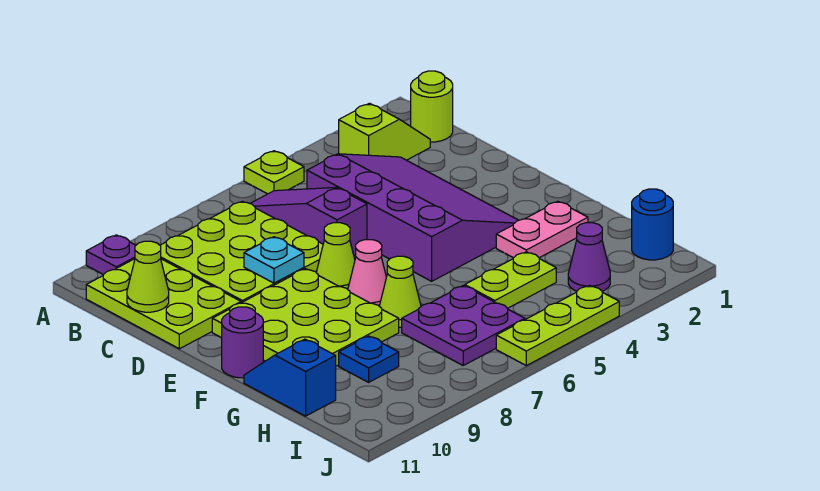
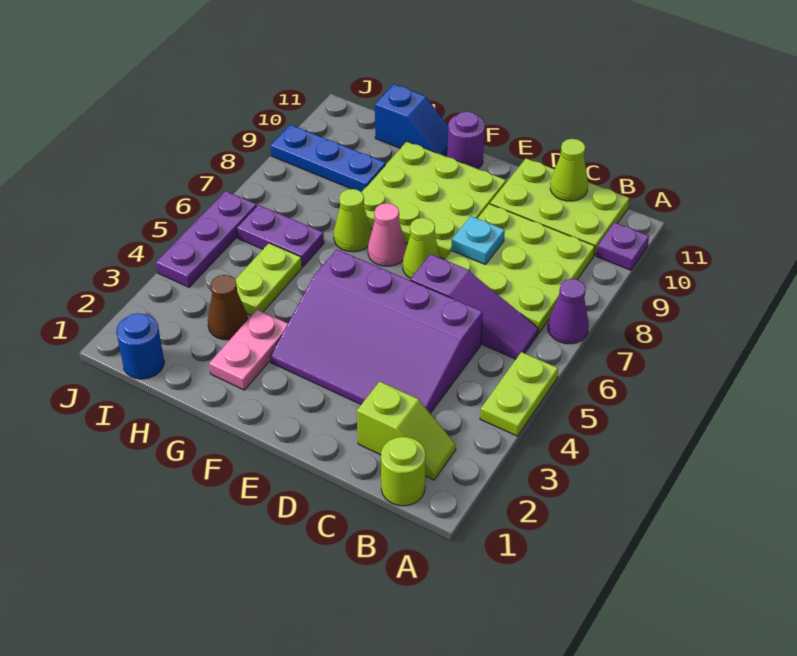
lime plate A5 level 1 -> lime plate A4:A5 level 1
lime slope B2:B3 level 1 top 3 -> lime slope B2:C2 level 1 top C
none -> brown cone H3 level 1
purple plate H6:I7 level 1 -> purple plate H6:I6 level 1
blue plate H9 level 1 -> blue plate H9:J9 level 1
purple cone I3 level 1 -> purple cone A7 level 1
lime plate J4:J6 level 1 -> purple plate J4:J6 level 1

